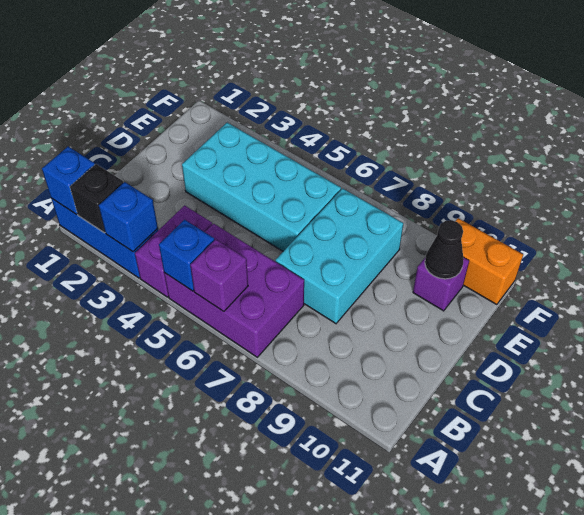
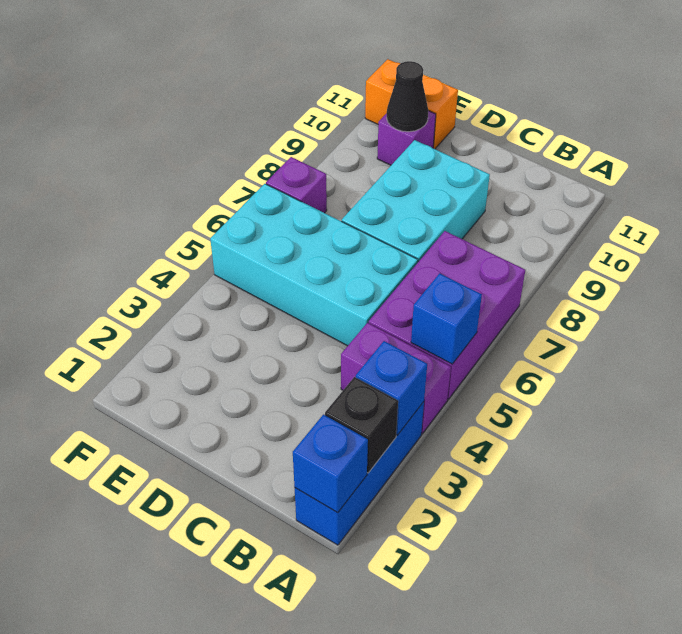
purple brick A6 level 2 -> purple brick F7 level 1
cyan brick C7:E8 level 1 -> cyan brick C7:D9 level 1
cyan brick D3:E6 level 1 -> cyan brick C5:F6 level 1
orange brick F10:F11 level 1 -> orange brick E11:F11 level 1

